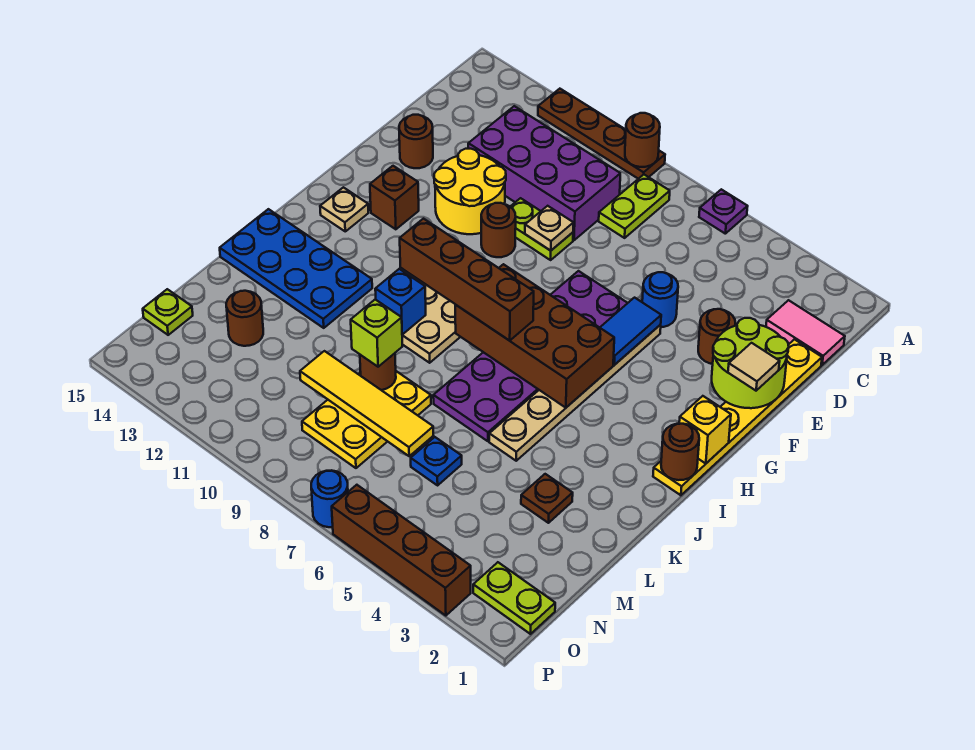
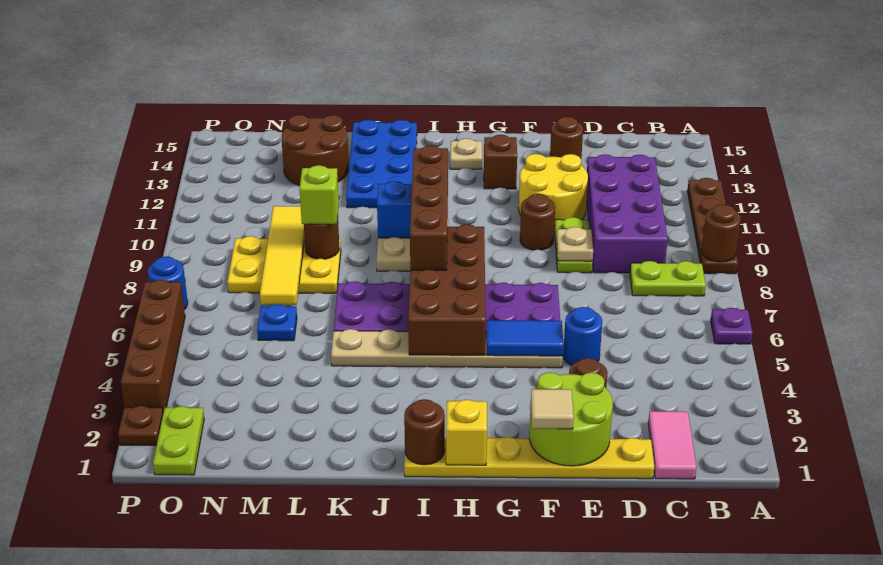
brown plate L3 level 1 -> brown plate P2 level 1
brown round brick M13 level 1 -> brown round brick L13:M14 level 1
lime plate N15 level 1 -> none

